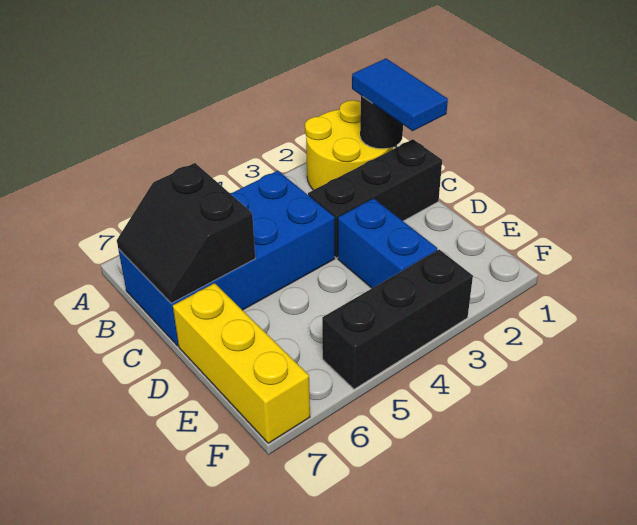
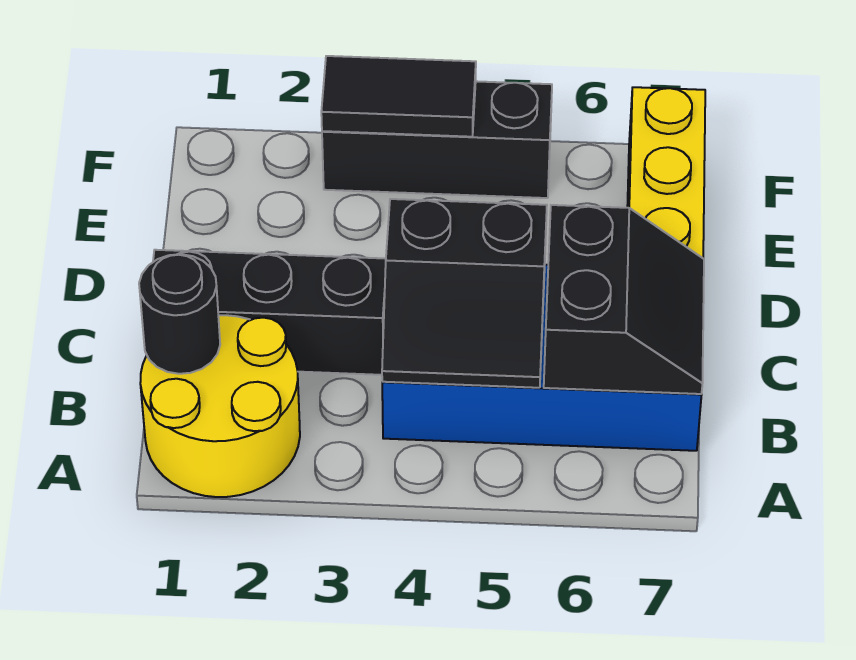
blue tile B1:C1 level 3 -> none
none -> black slope B4:C5 level 2 top C
blue brick D3:E3 level 1 -> none
none -> black tile F3:F4 level 2

